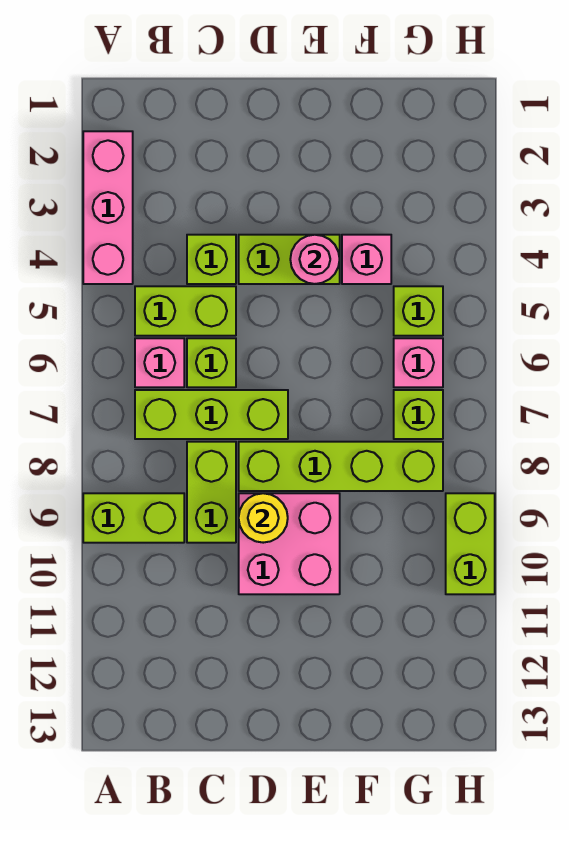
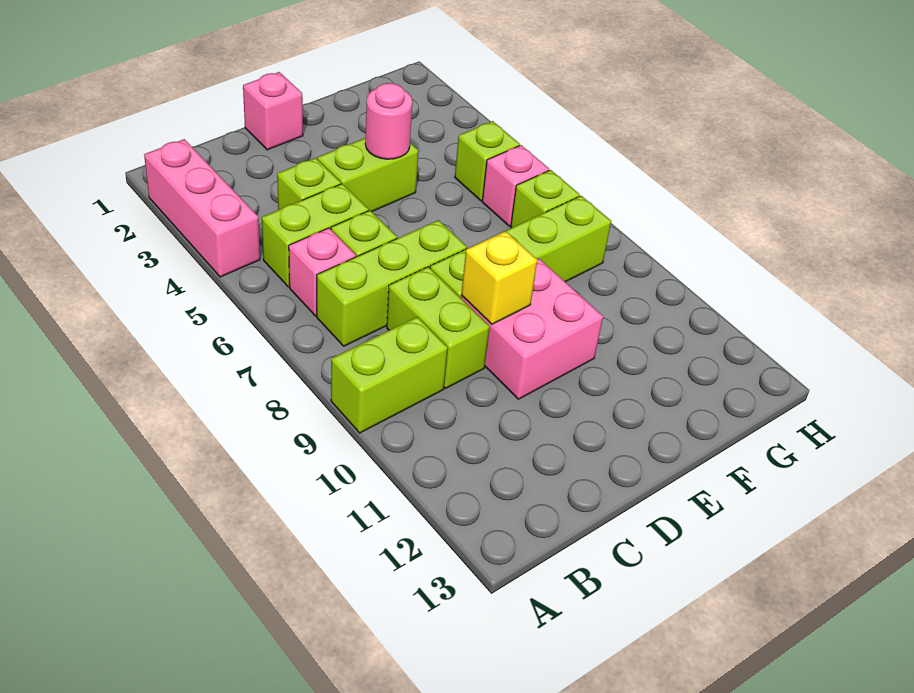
yellow round brick D9 level 2 -> yellow brick D9 level 2
pink brick F4 level 1 -> pink brick D1 level 1
lime brick H9:H10 level 1 -> none

